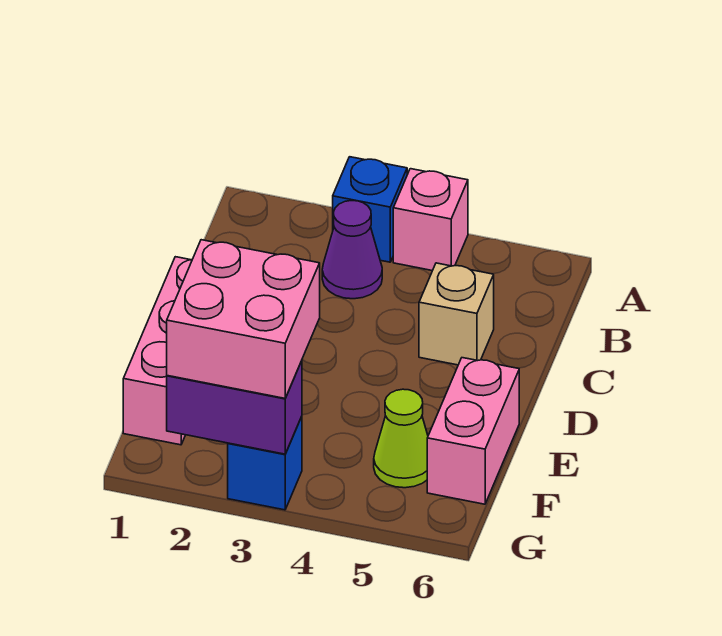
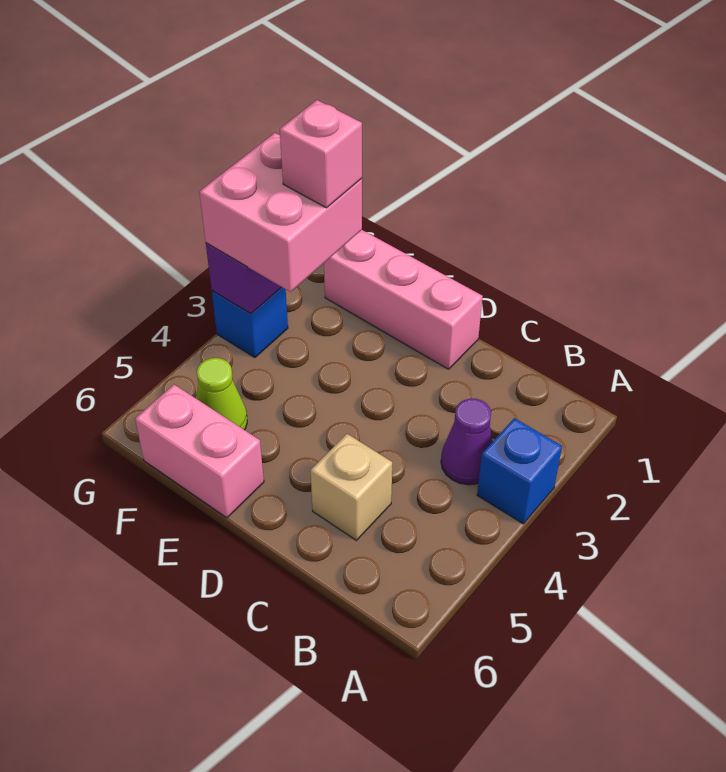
pink brick A4 level 1 -> pink brick F2 level 4

